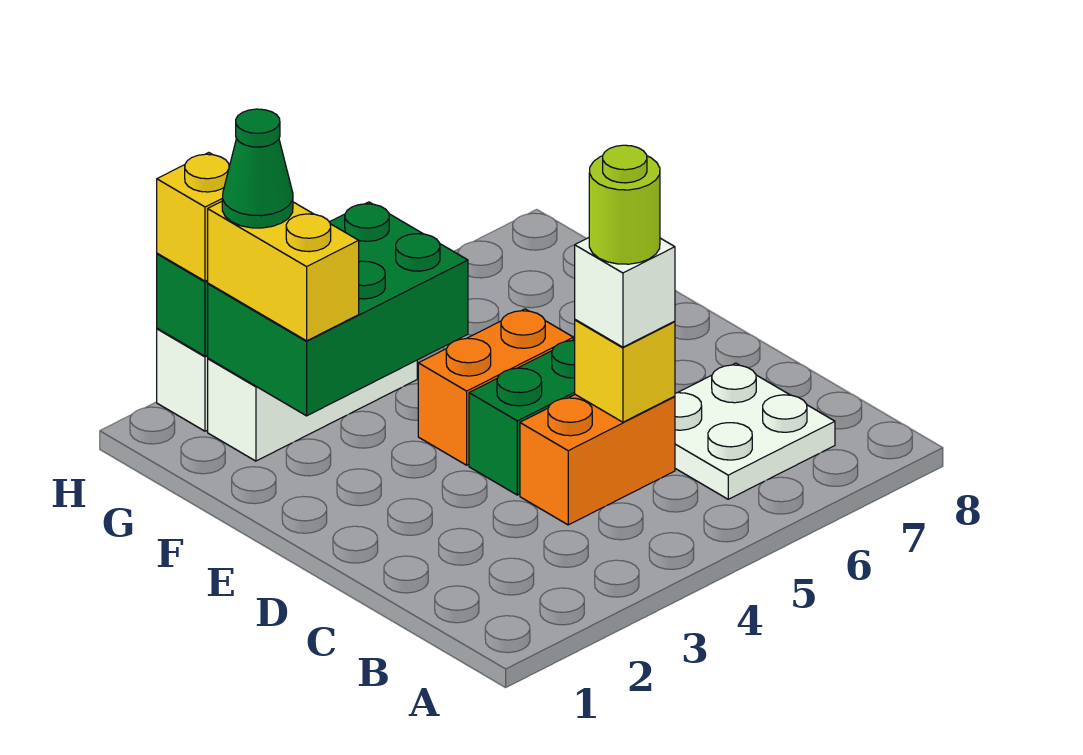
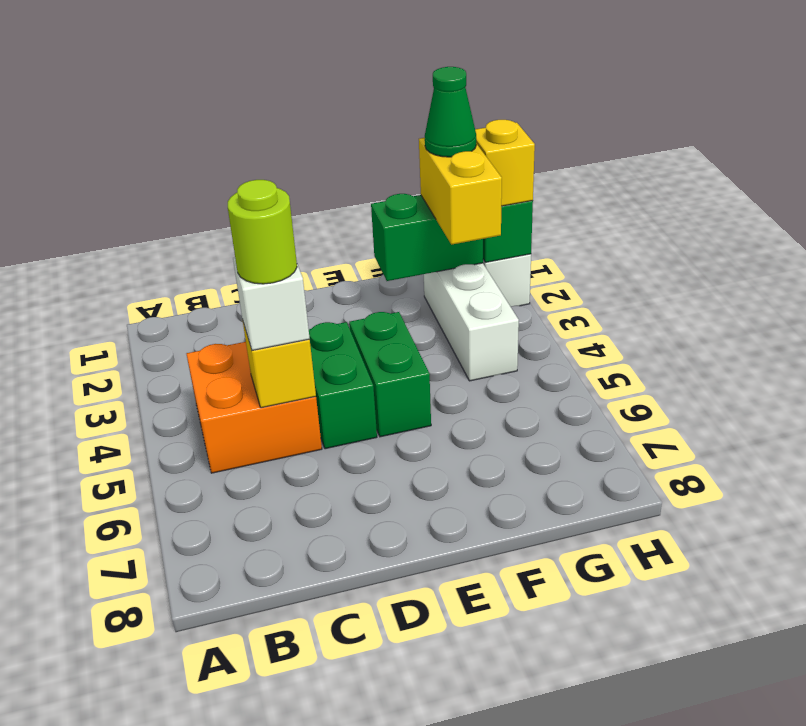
white plate B6:C7 level 1 -> none
orange brick C4:C5 level 1 -> orange brick B4:C5 level 1
orange brick E4:E5 level 1 -> green brick E4:E5 level 1
green brick F2:G4 level 2 -> green brick F2:G2 level 2
yellow brick F2:G2 level 3 -> yellow brick G2:G3 level 3

